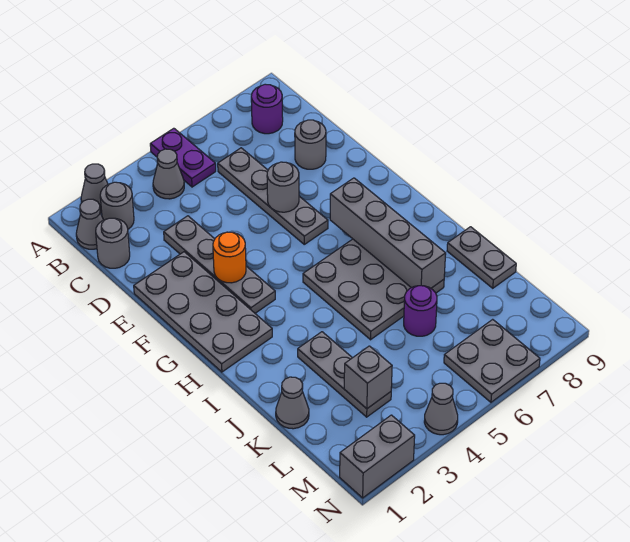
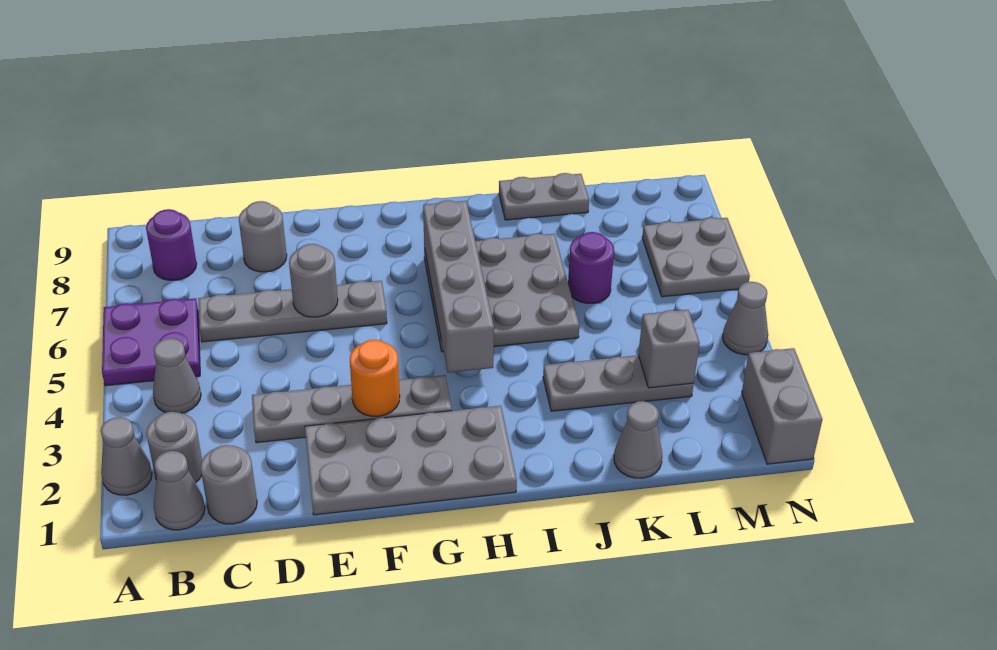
purple plate A5:B5 level 1 -> purple plate A5:B6 level 1
grey brick G7:J7 level 2 -> grey brick H4:H7 level 2

